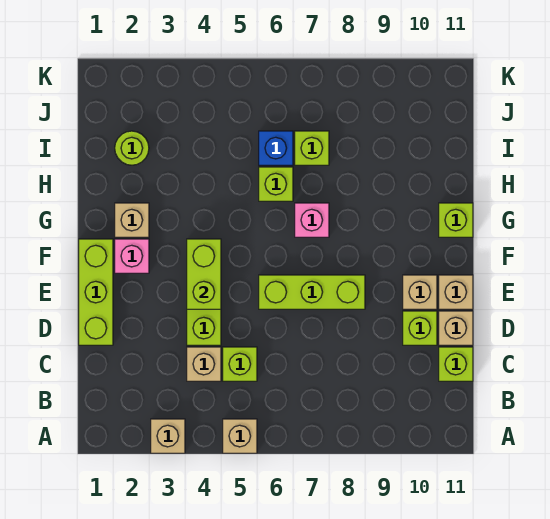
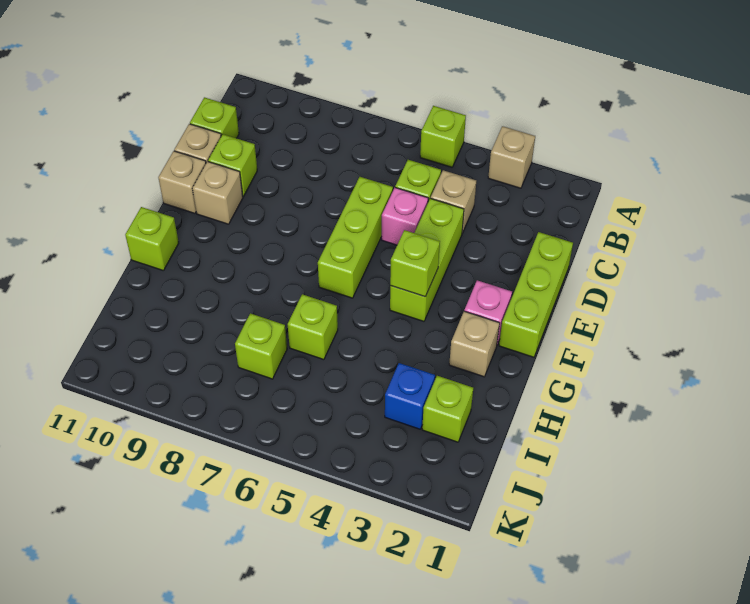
tan brick A5 level 1 -> lime brick A5 level 1
lime brick E4:F4 level 2 -> lime brick F4 level 2
lime brick E6:E8 level 1 -> lime brick D6:F6 level 1
pink brick G7 level 1 -> pink brick D5 level 1
lime round brick I2 level 1 -> lime brick I2 level 1
blue brick I6 level 1 -> blue brick I3 level 1

